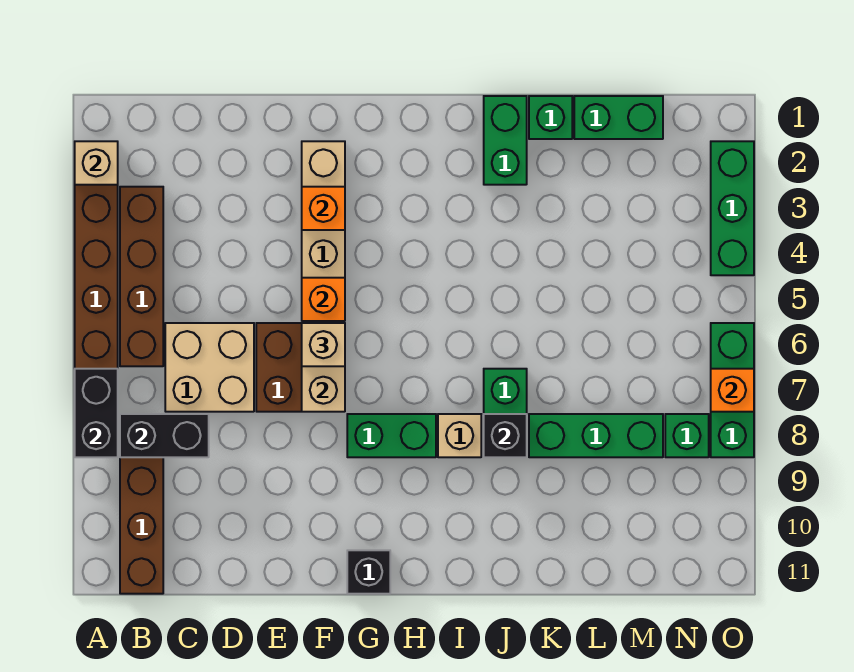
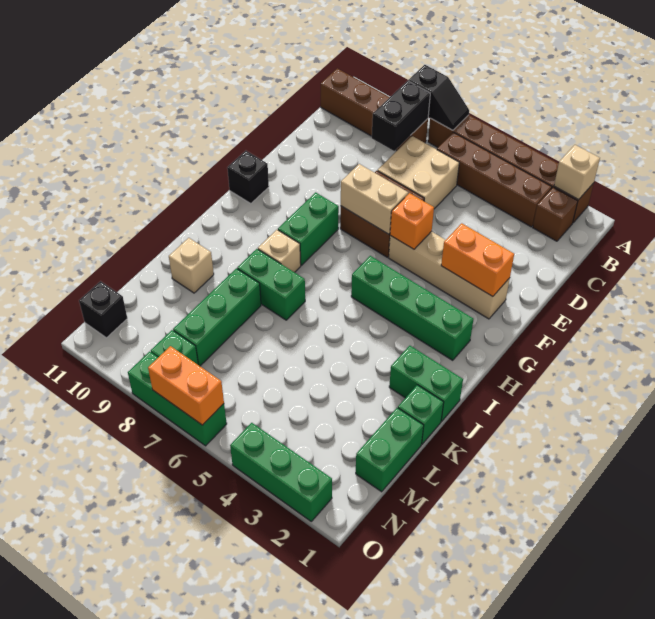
black brick A7:A8 level 2 -> black slope A7:A8 level 2 top 8
none -> brown brick B2 level 1
orange brick F3 level 2 -> orange brick F2:F3 level 2
tan brick F6 level 3 -> tan brick K10 level 1
none -> green brick H2:H5 level 1
black brick J8 level 2 -> black brick N11 level 1
orange brick O7 level 2 -> orange brick O6:O7 level 2

